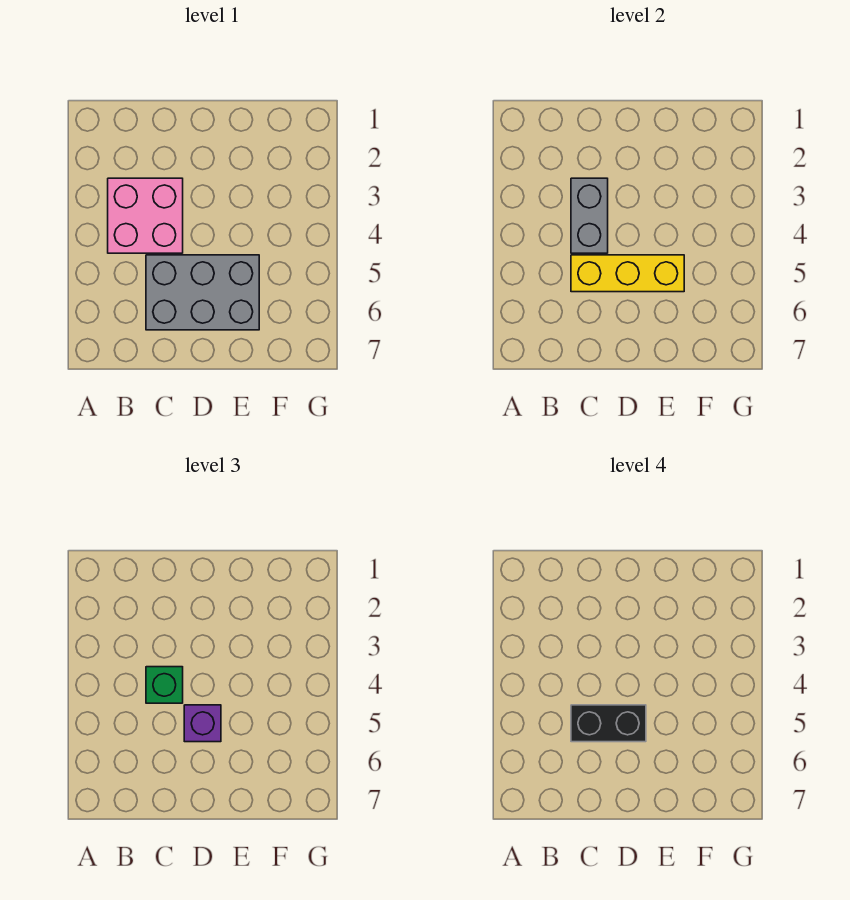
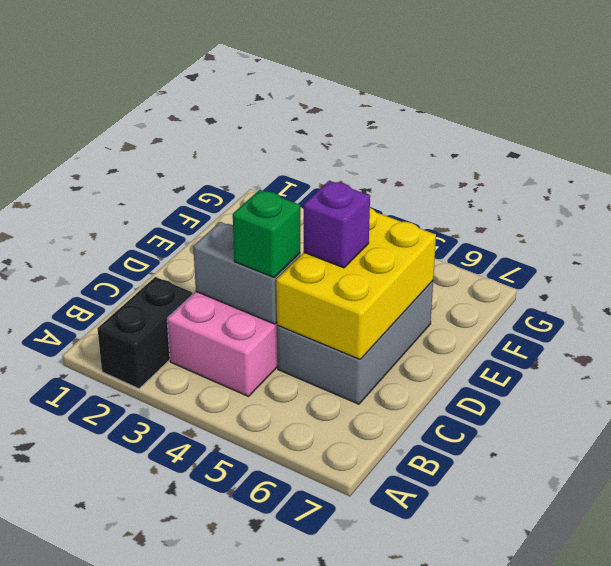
yellow brick C5:E5 level 2 -> yellow brick C5:E6 level 2
black brick C5:D5 level 4 -> black brick A2:B2 level 1

